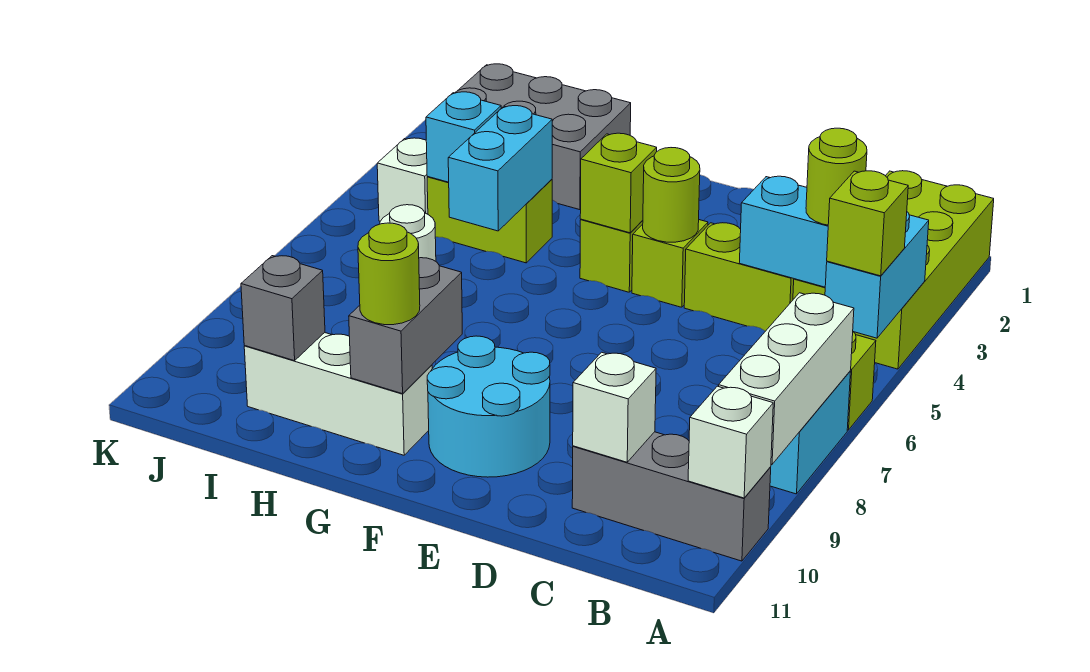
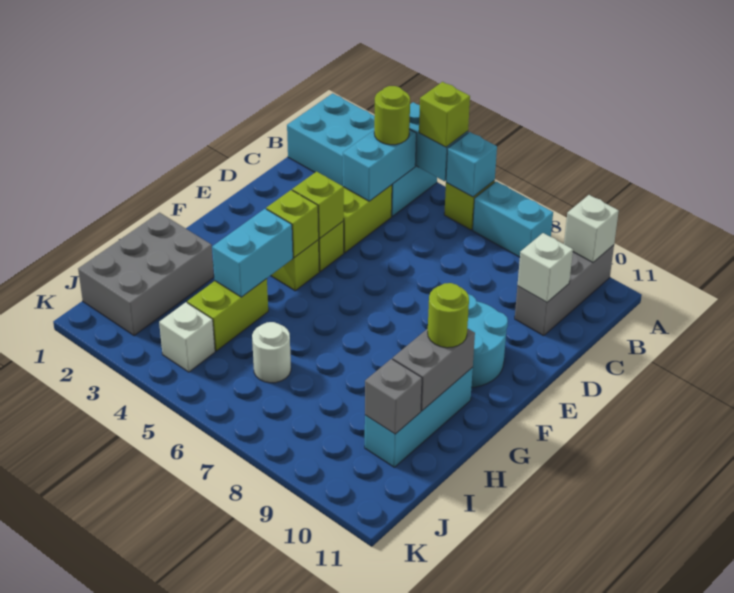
lime brick A1:B4 level 1 -> cyan brick A1:B4 level 1
white brick A7:A9 level 2 -> none
lime round brick E4 level 2 -> lime brick E4 level 2
grey brick G9:G10 level 2 -> grey brick G10:H10 level 2
white brick G10:I10 level 1 -> cyan brick G10:I10 level 1
cyan brick H4:H5 level 2 -> cyan brick G4:H4 level 2
cyan brick I4 level 2 -> cyan brick A6 level 2

